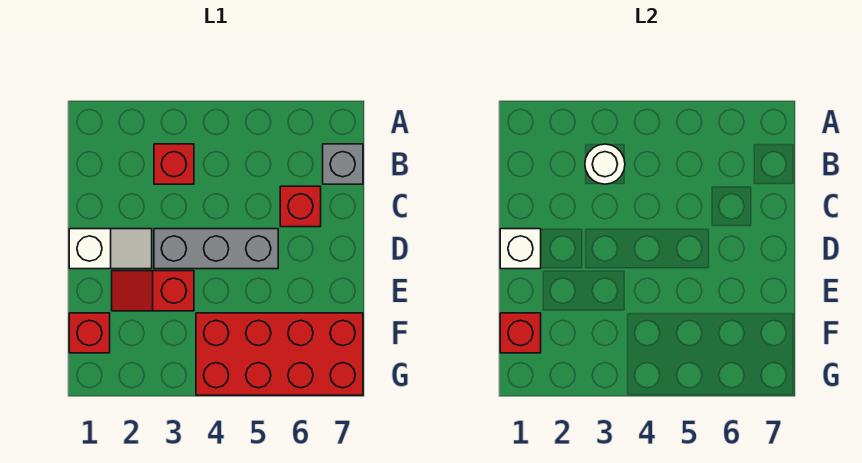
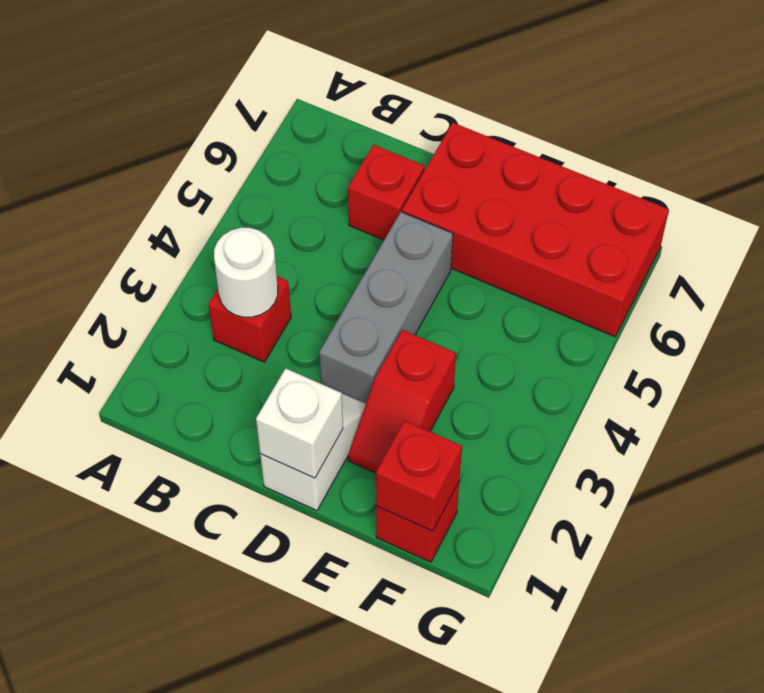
grey brick B7 level 1 -> none
red brick F4:G7 level 1 -> red brick D6:G7 level 1

